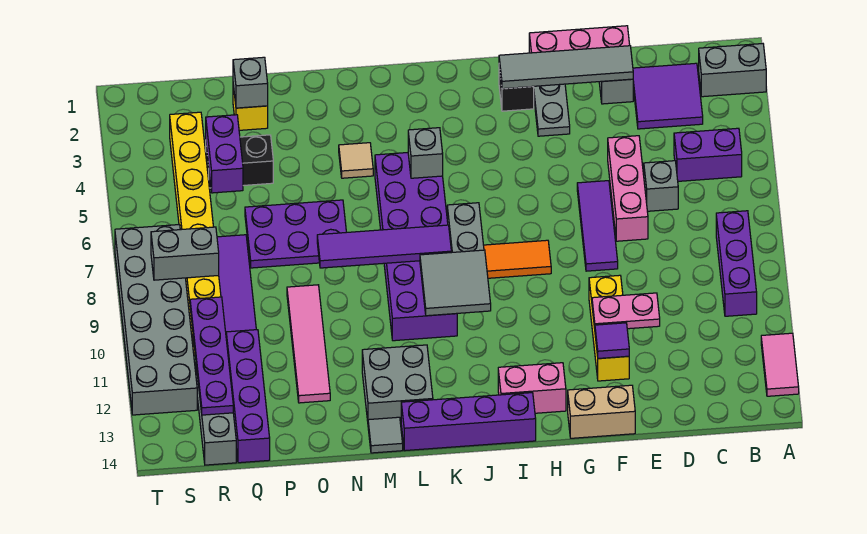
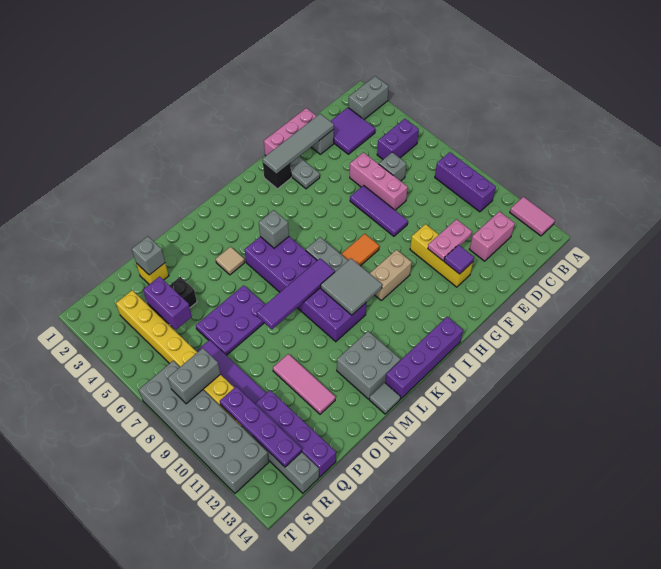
tan brick F14:G14 level 1 -> tan brick H10:I10 level 1
pink brick H13:I13 level 1 -> pink brick C12:D12 level 1
pink tile O9:O12 level 1 -> pink tile O10:O12 level 1

